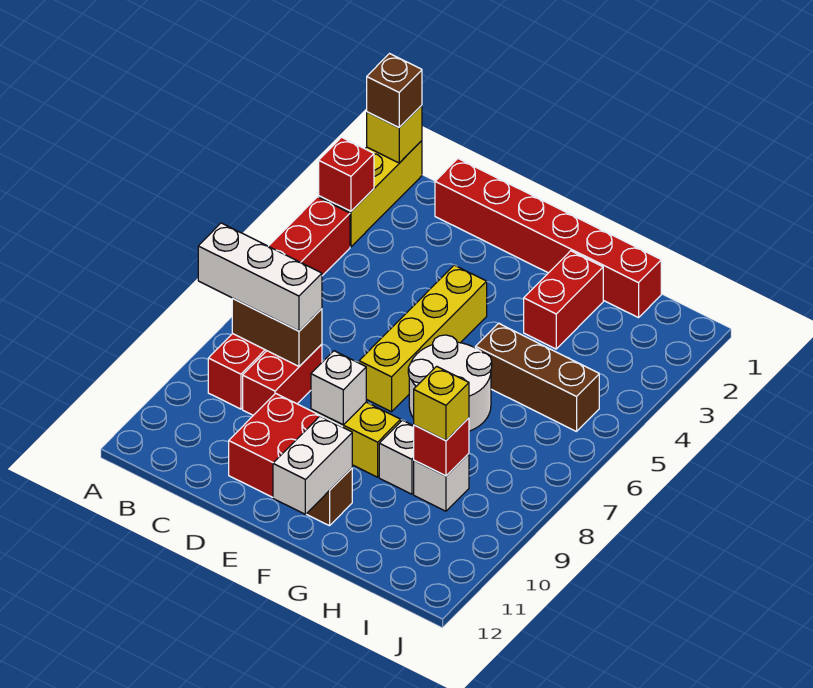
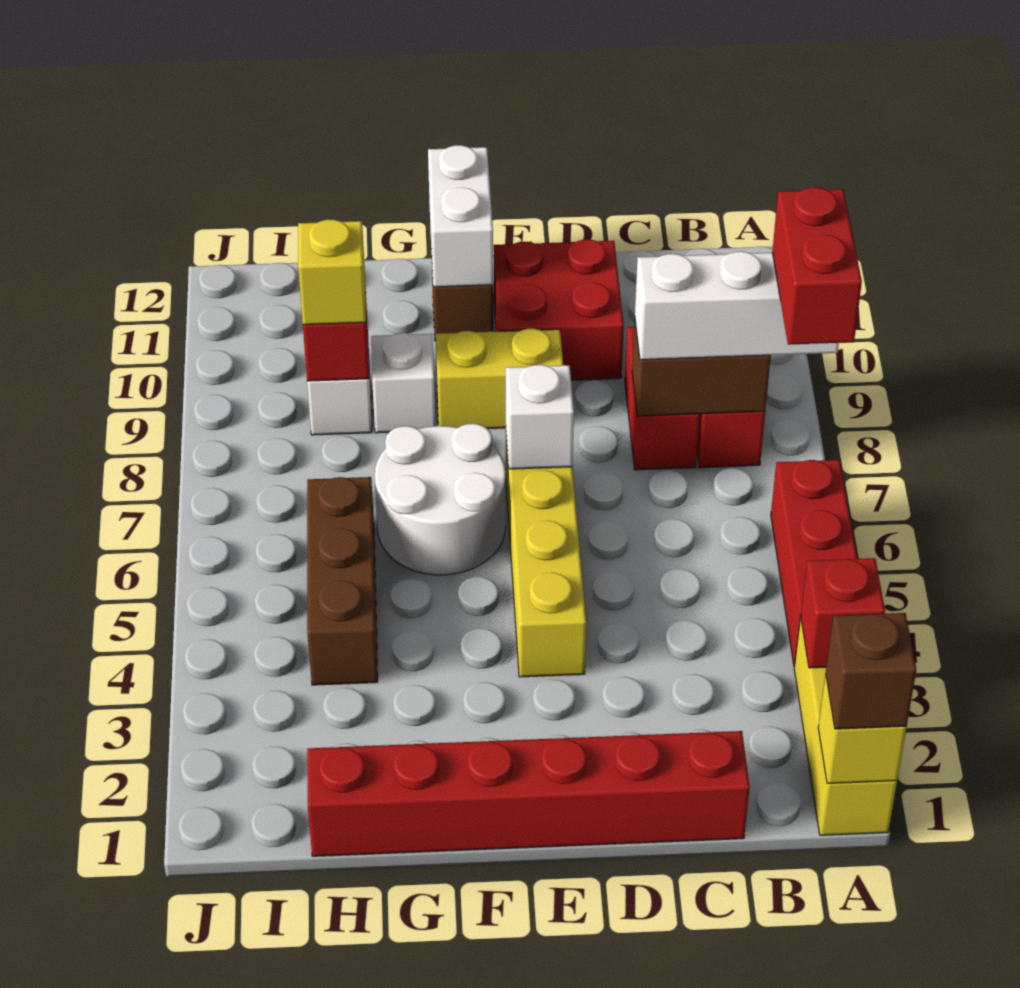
white brick E9 level 2 -> white brick E7 level 2
red brick G2:G3 level 1 -> red brick A7:A8 level 4
brown brick G5:I5 level 1 -> brown brick H4:H6 level 1

